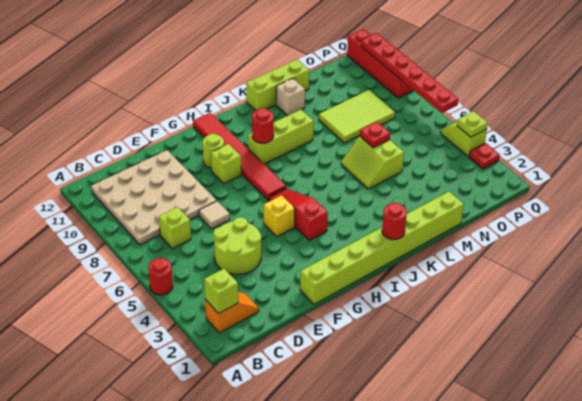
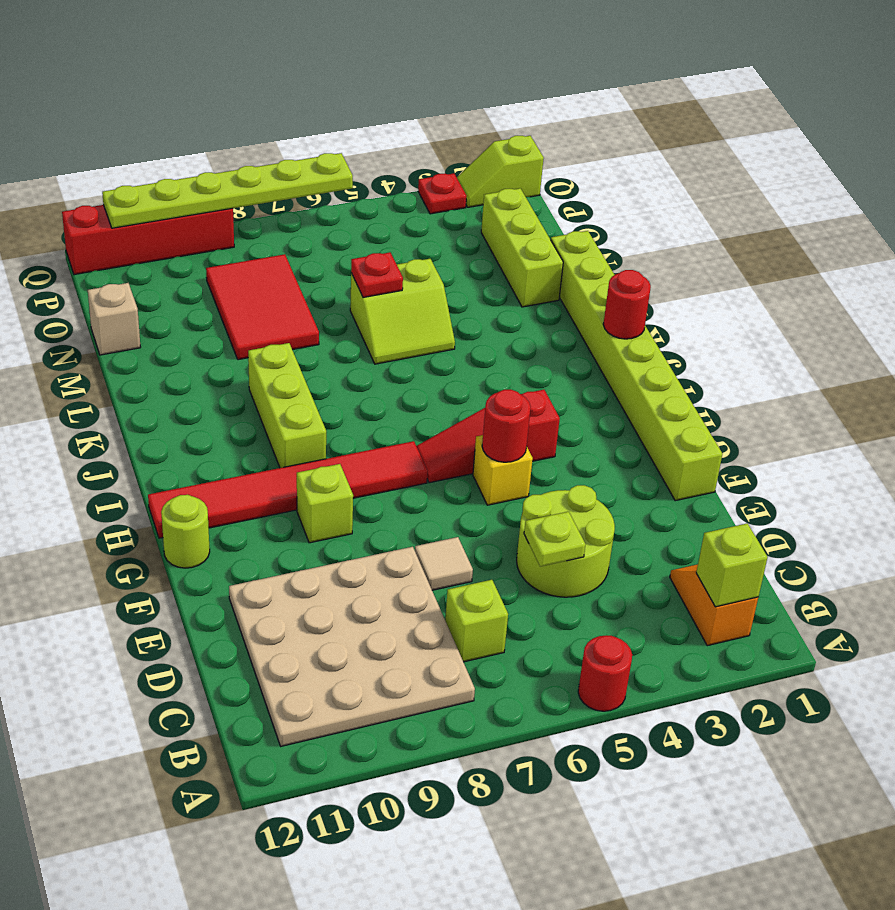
lime round brick G10 level 1 -> lime round brick G12 level 1
red round brick I9 level 2 -> red round brick G5 level 2
lime brick K12:M12 level 1 -> lime brick M2:O2 level 1
tan brick L11 level 1 -> tan brick N12 level 1
lime tile M8:O9 level 1 -> red tile M8:O9 level 1
lime slope Q4:Q5 level 1 top 4 -> lime slope Q1:Q2 level 1 top 1
lime plate Q4 level 2 -> lime plate D5 level 2
red plate Q6:Q11 level 2 -> lime plate Q6:Q11 level 2

